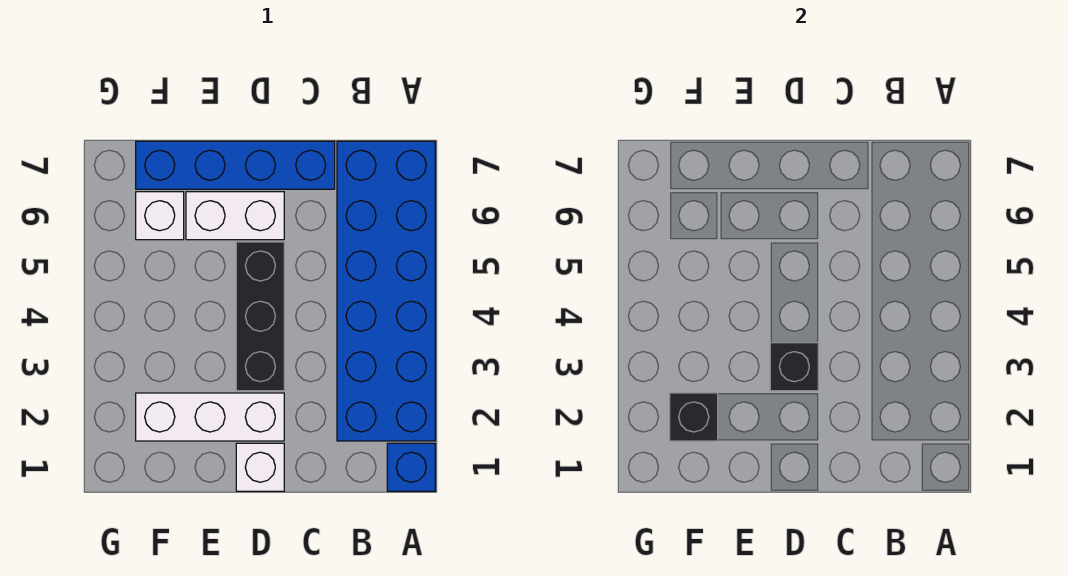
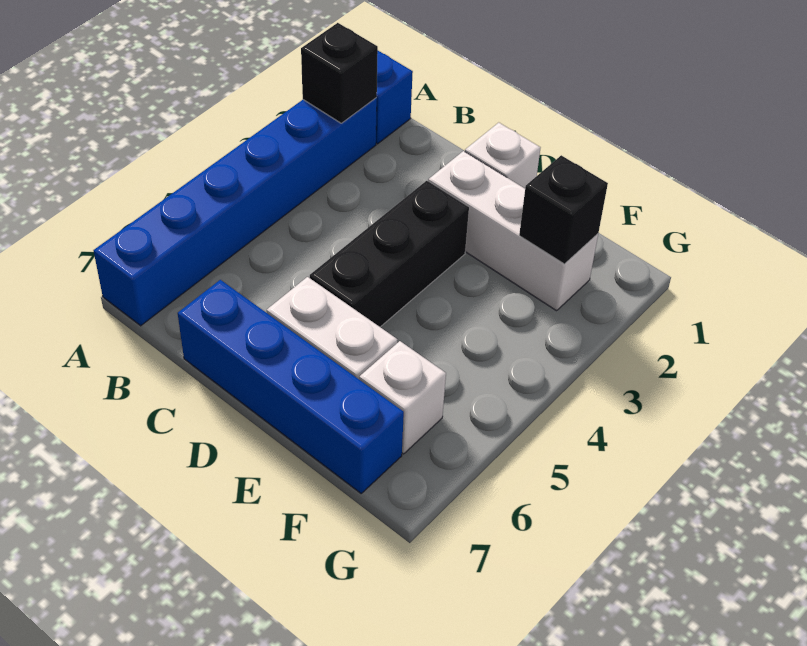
blue brick A2:B7 level 1 -> blue brick A2:A7 level 1
black brick D3 level 2 -> black brick A2 level 2

